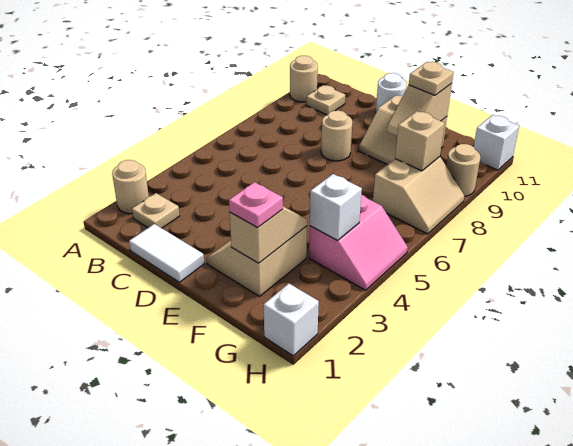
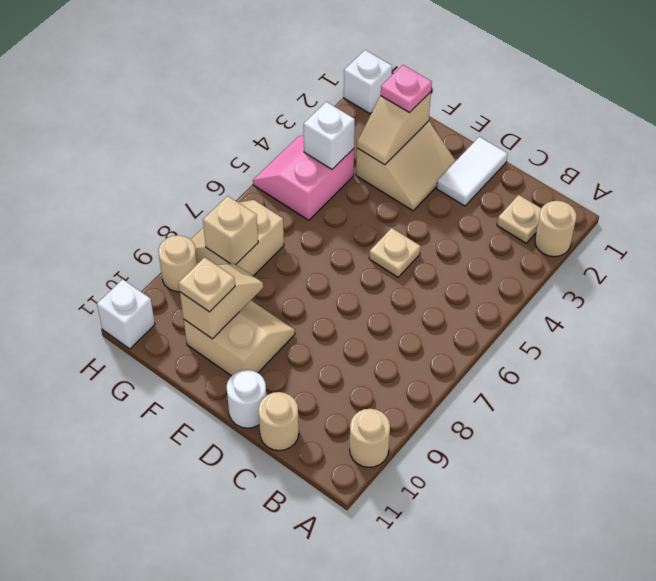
tan plate B10 level 1 -> tan plate D5 level 1
white tile C1:D1 level 1 -> white tile D1:D2 level 1
tan round brick D8 level 1 -> tan round brick C11 level 1

